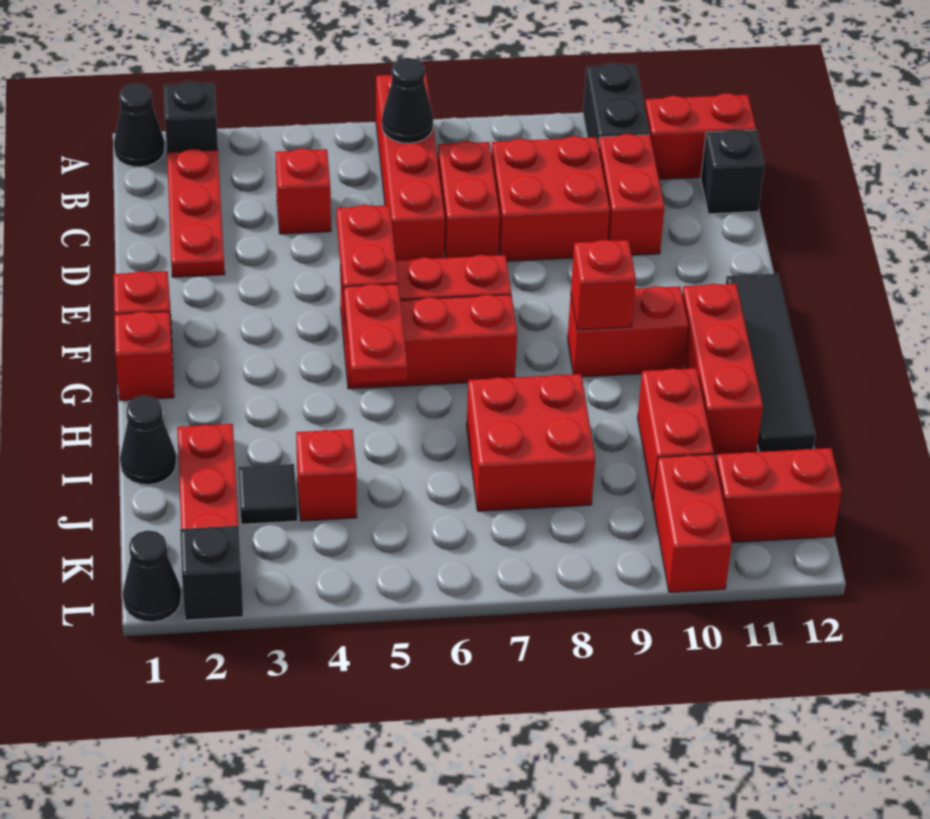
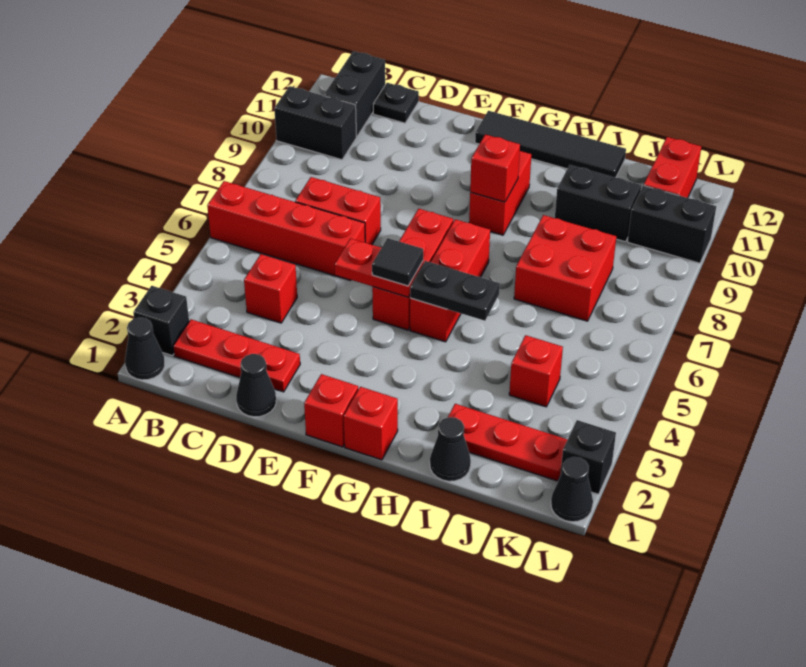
black cone B6 level 2 -> black cone D1 level 1
red brick B11:B12 level 1 -> black brick B11:B12 level 1
red brick C8:D9 level 1 -> none
red brick C10:D10 level 1 -> none
black brick C12 level 1 -> black plate C12 level 1
red plate G5:H5 level 2 -> black plate G5:H5 level 2
red brick G11:I11 level 1 -> none
red brick I10:J10 level 1 -> black brick I10:J10 level 1
black tile J3 level 1 -> black tile F5 level 3
red brick K10:L10 level 1 -> black brick K10:L10 level 1

